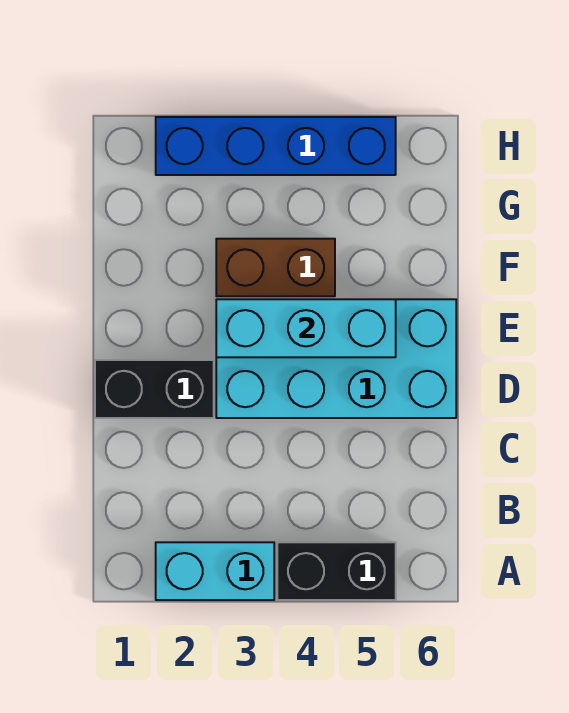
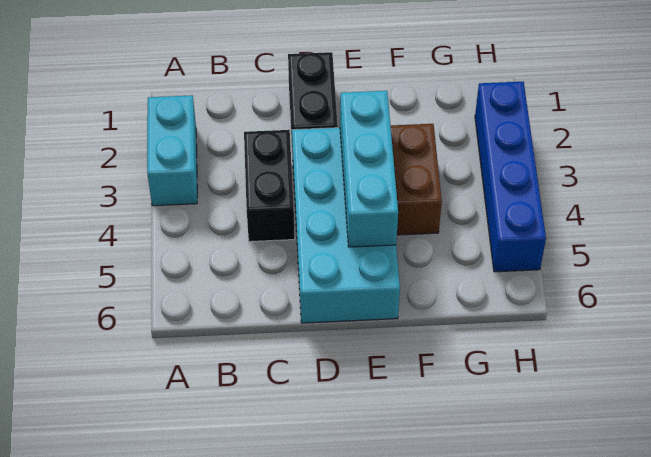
black brick A4:A5 level 1 -> black brick C3:C4 level 1

